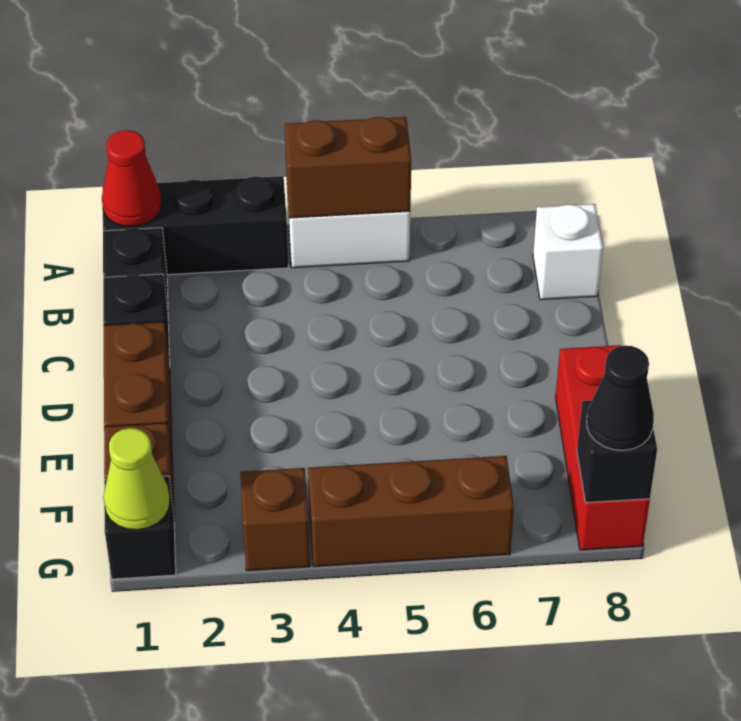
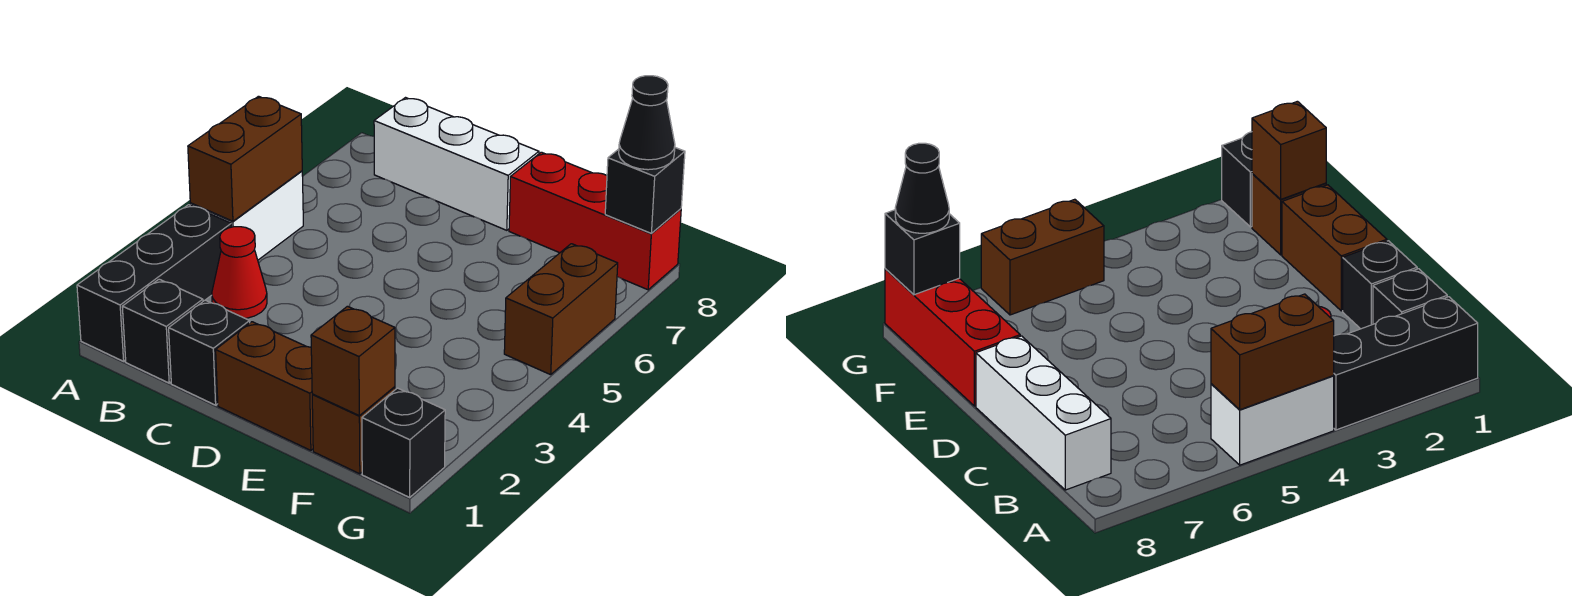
red cone A1 level 2 -> red cone B3 level 1
white brick B8 level 1 -> white brick B8:D8 level 1
lime cone G1 level 2 -> none
brown brick G3 level 1 -> brown brick F1 level 2
brown brick G4:G6 level 1 -> brown brick G5:G6 level 1

